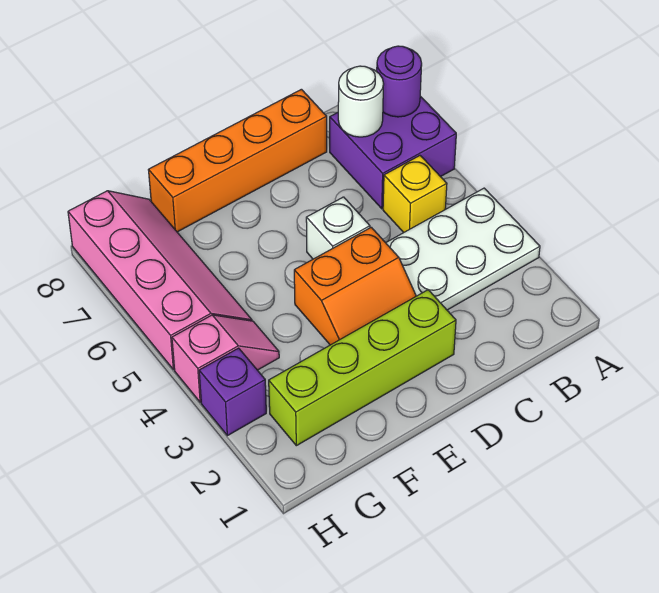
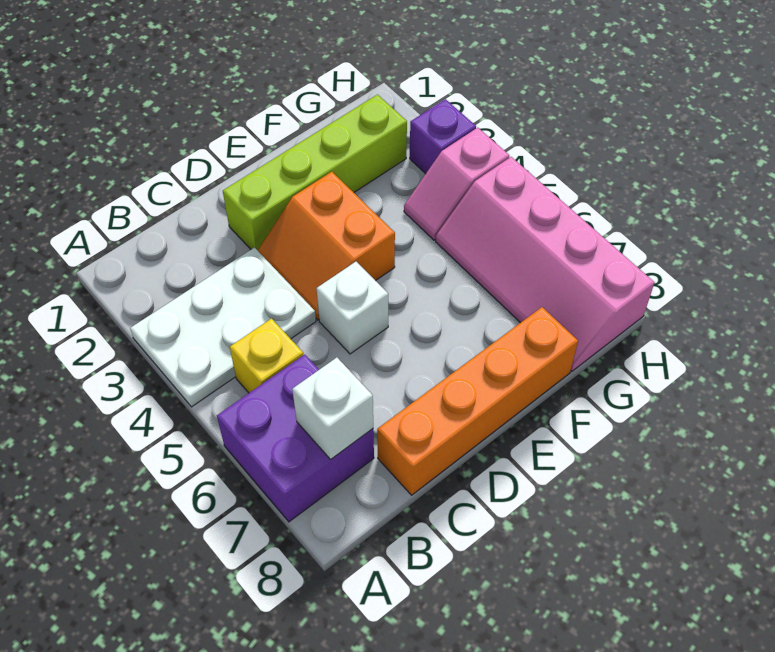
purple round brick A7 level 2 -> none
white round brick B7 level 2 -> white brick B7 level 2
orange slope D3:E4 level 1 top 4 -> orange slope D3:E4 level 1 top E

